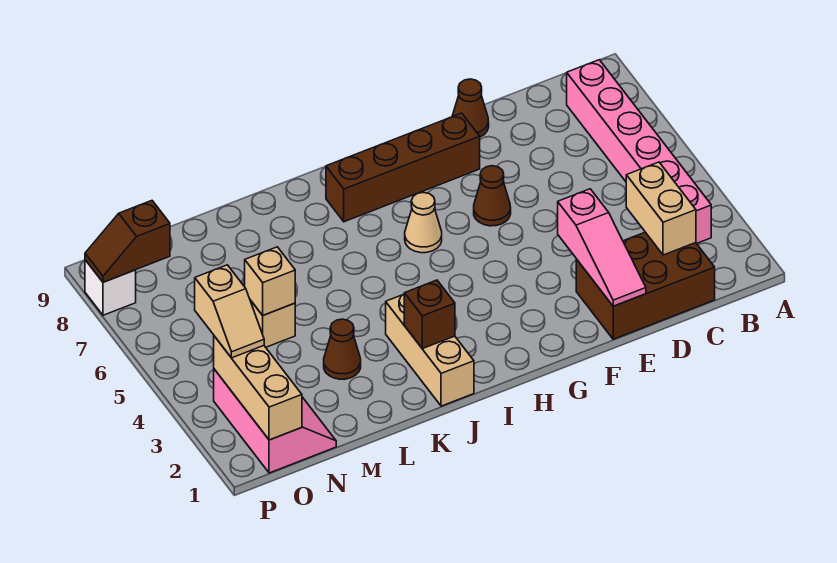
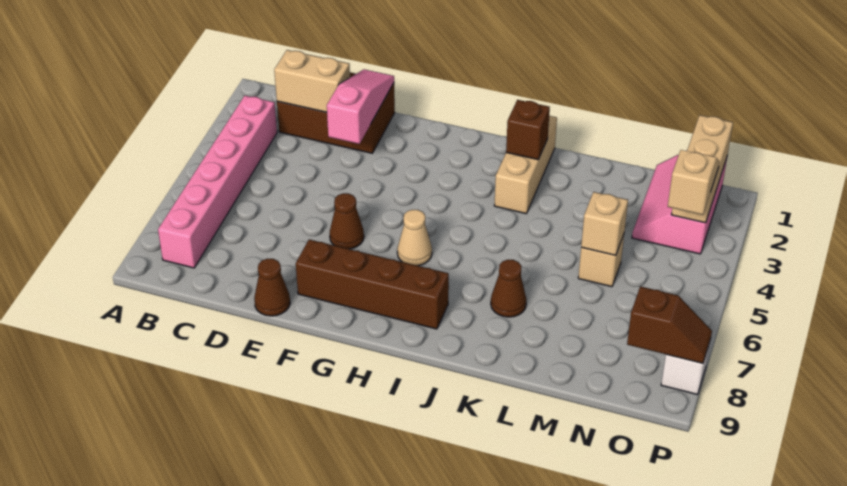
tan brick C2:C3 level 2 -> tan brick C2:D2 level 2
brown cone L3 level 1 -> brown cone K7 level 1

